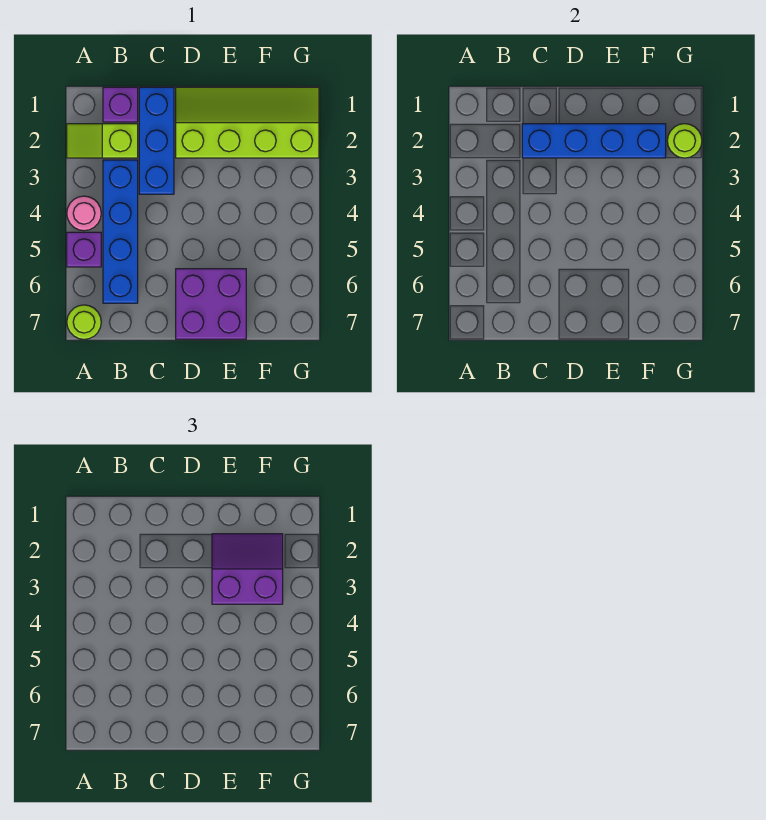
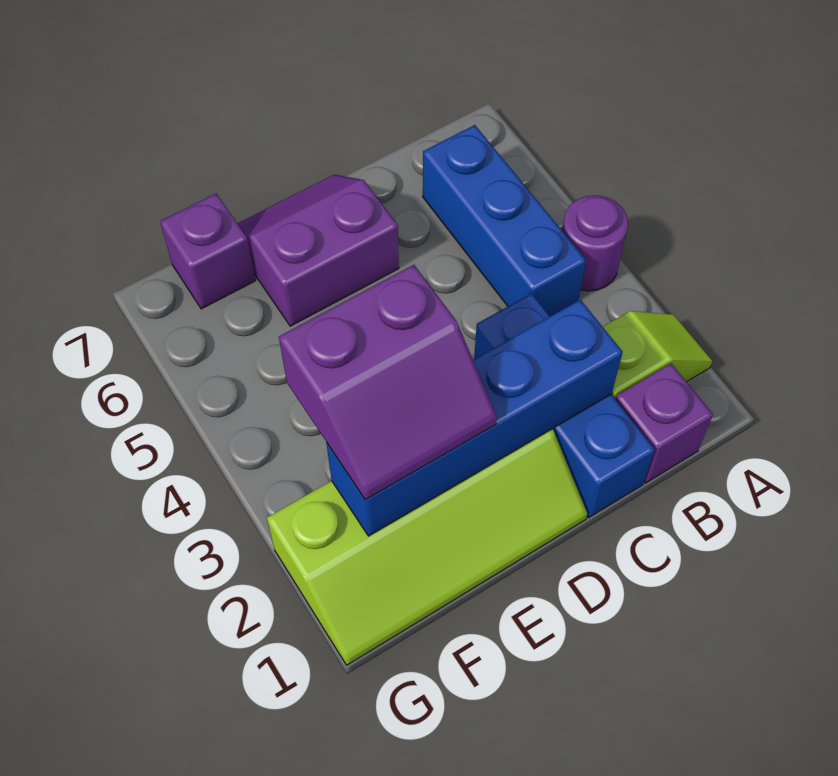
pink round brick A4 level 1 -> purple round brick A4 level 1
purple brick A5 level 1 -> purple brick F7 level 1
lime round brick A7 level 1 -> none
blue brick B3:B6 level 1 -> blue brick B4:B6 level 1
purple brick D6:E7 level 1 -> purple slope D6:E7 level 1 top 6
lime round brick G2 level 2 -> none

